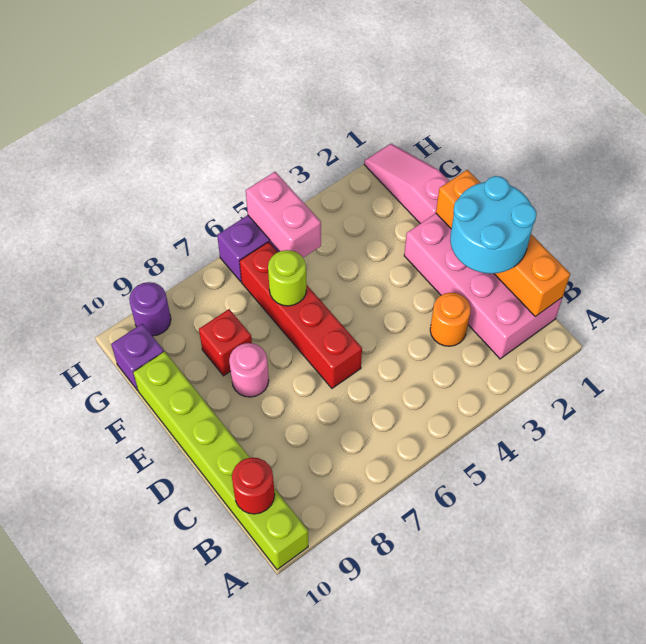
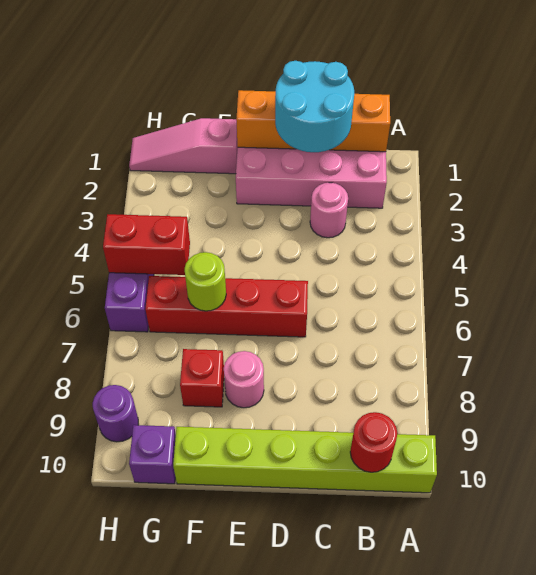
orange round brick C3 level 1 -> pink round brick C3 level 1
pink brick G5:H5 level 2 -> red brick G5:H5 level 2

